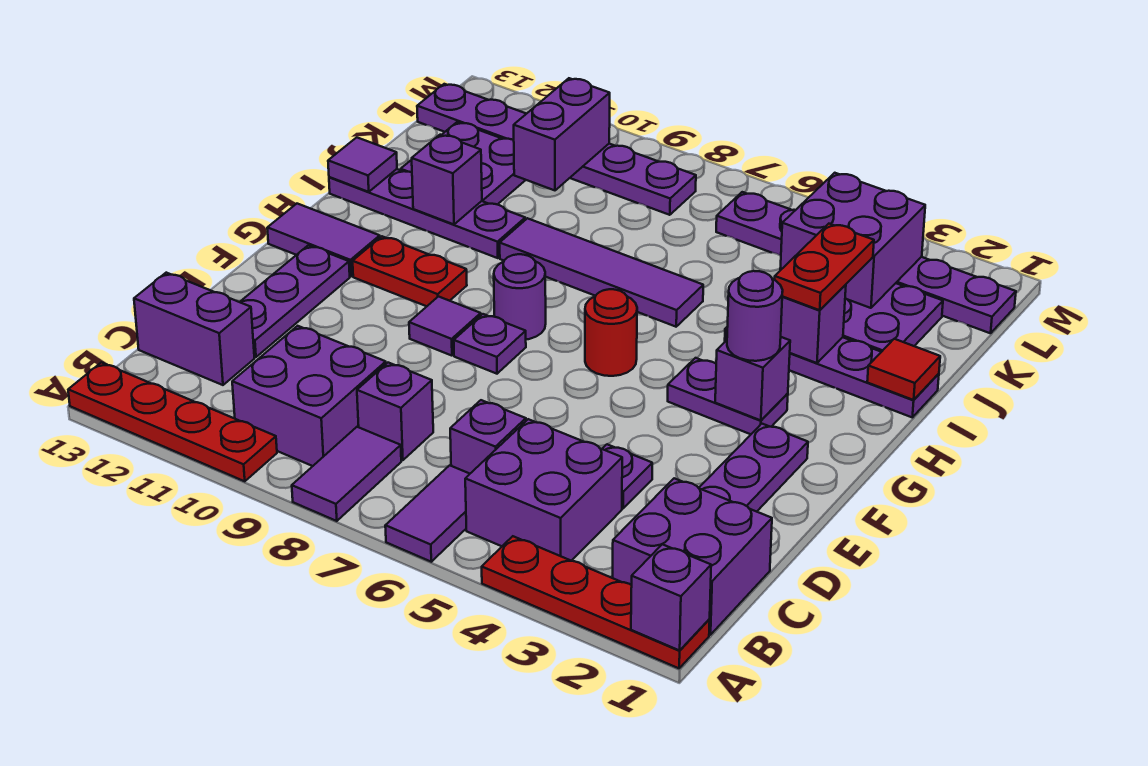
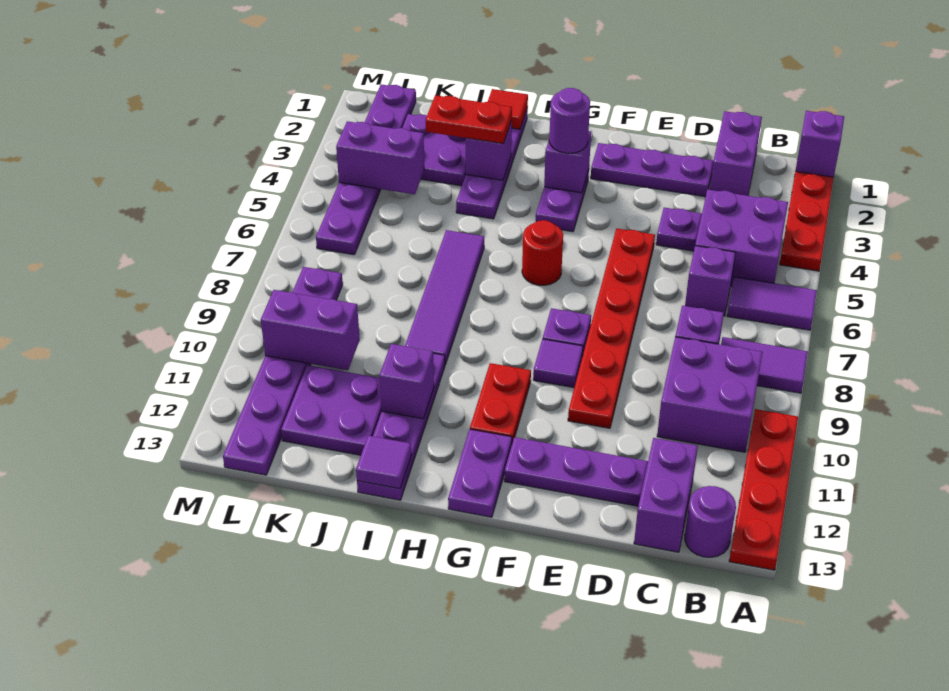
purple brick B1:C2 level 1 -> purple brick C1:C2 level 1
none -> red plate E5:E10 level 1
purple round brick G8 level 1 -> purple round brick B13 level 1
purple tile G12:G13 level 1 -> purple plate G12:G13 level 1
purple brick K3:L4 level 2 -> purple brick K4:L4 level 2

